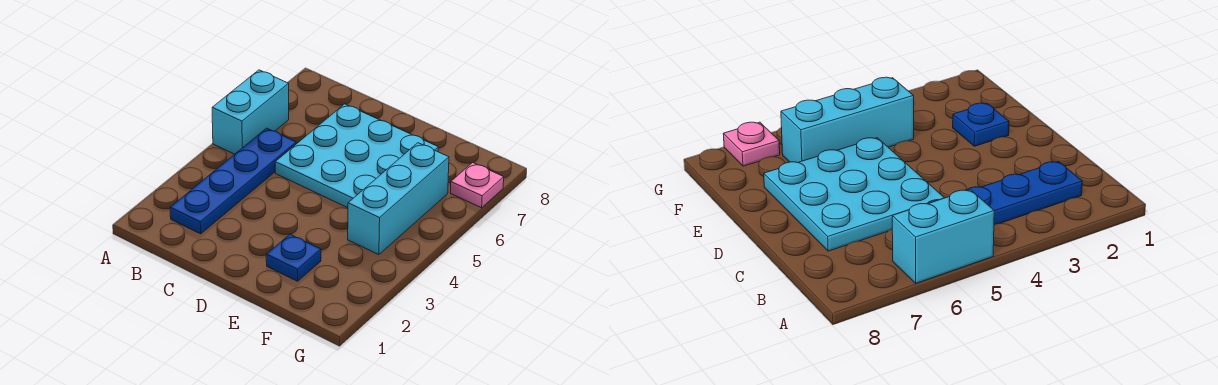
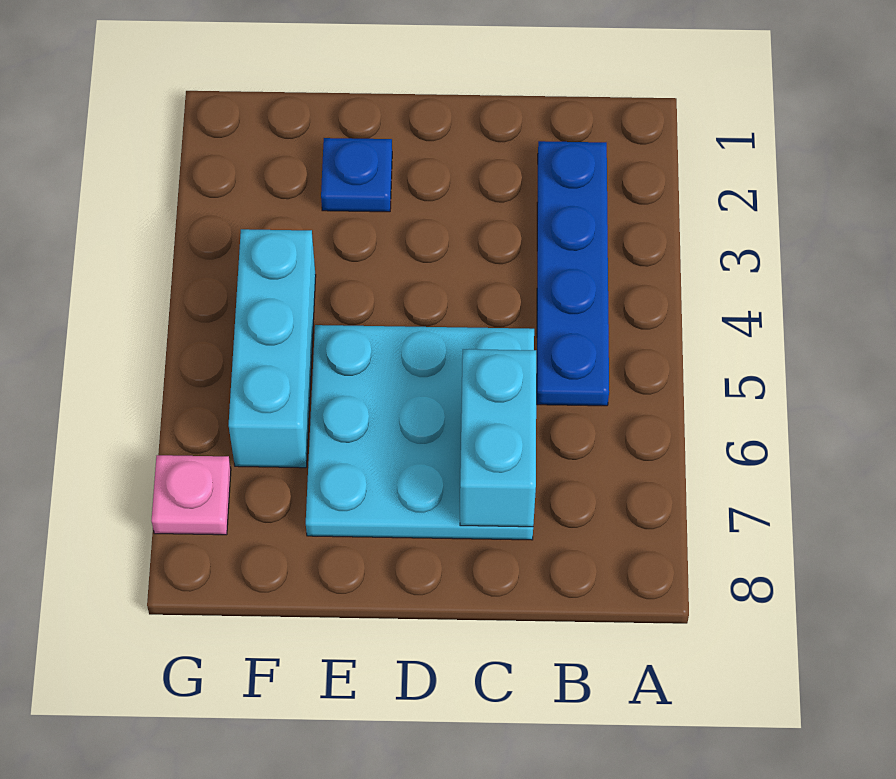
cyan brick A5:A6 level 1 -> cyan brick C6:C7 level 2

